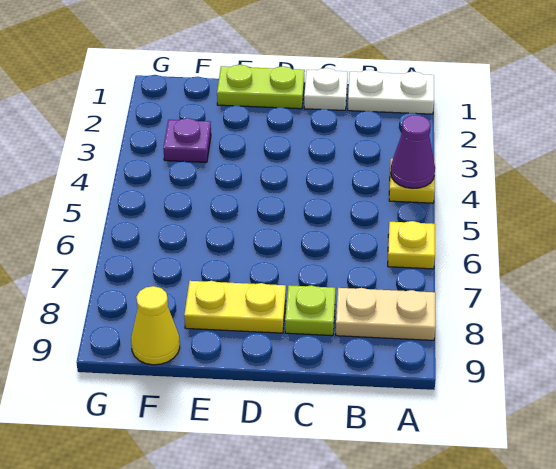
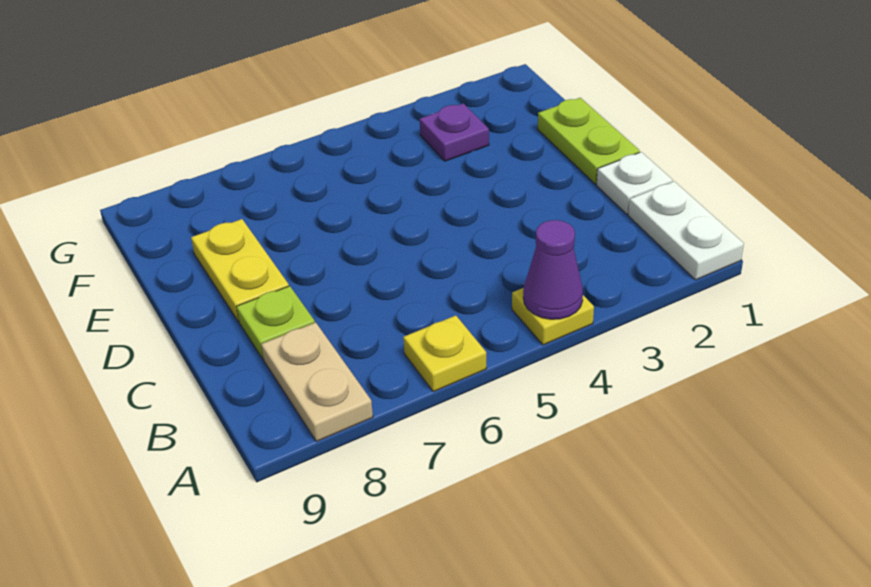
yellow cone F9 level 1 -> none

